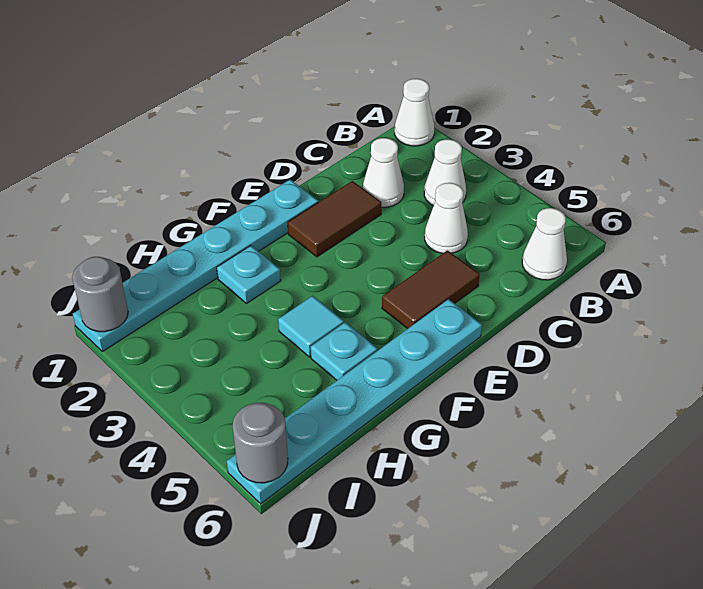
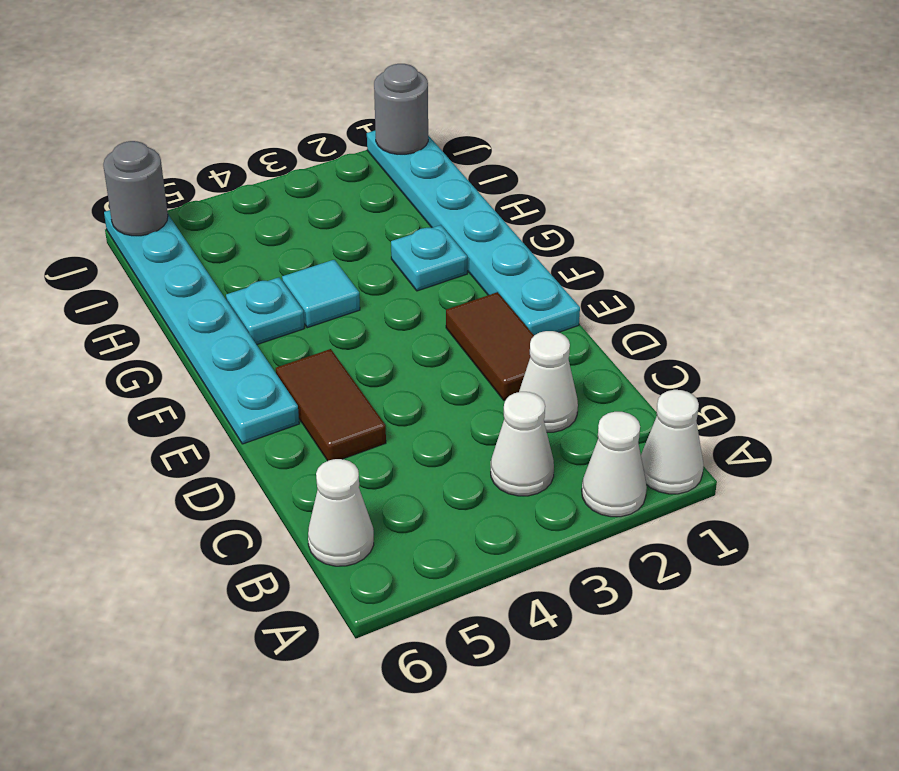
white cone C4 level 1 -> white cone A2 level 1

